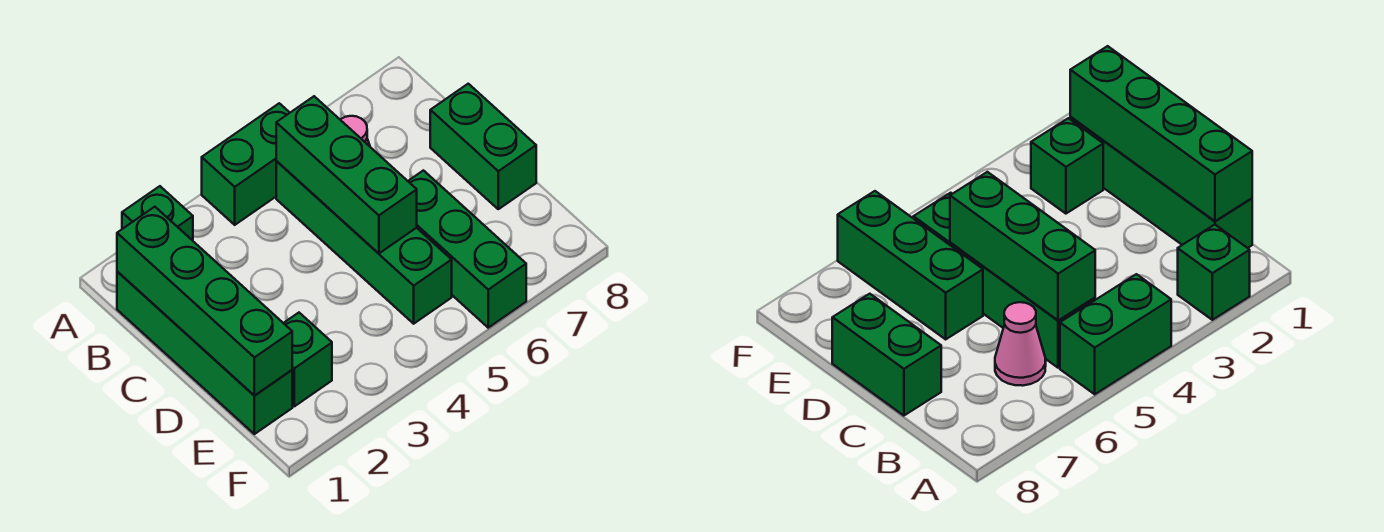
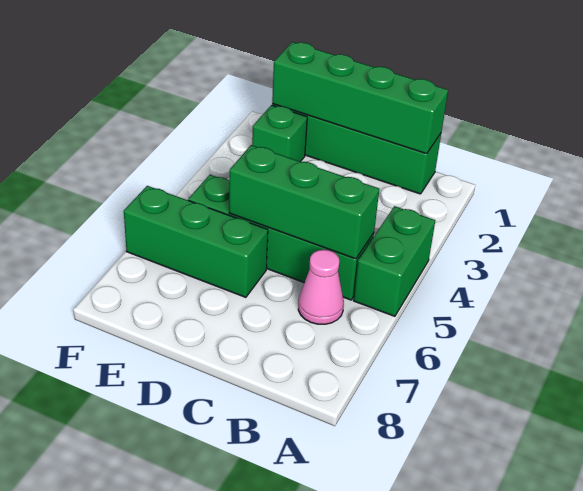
green brick A2 level 1 -> none
green brick C8:D8 level 1 -> none

